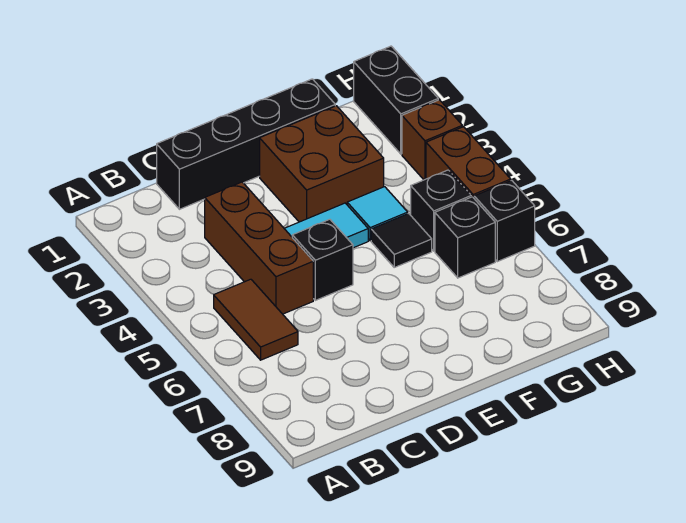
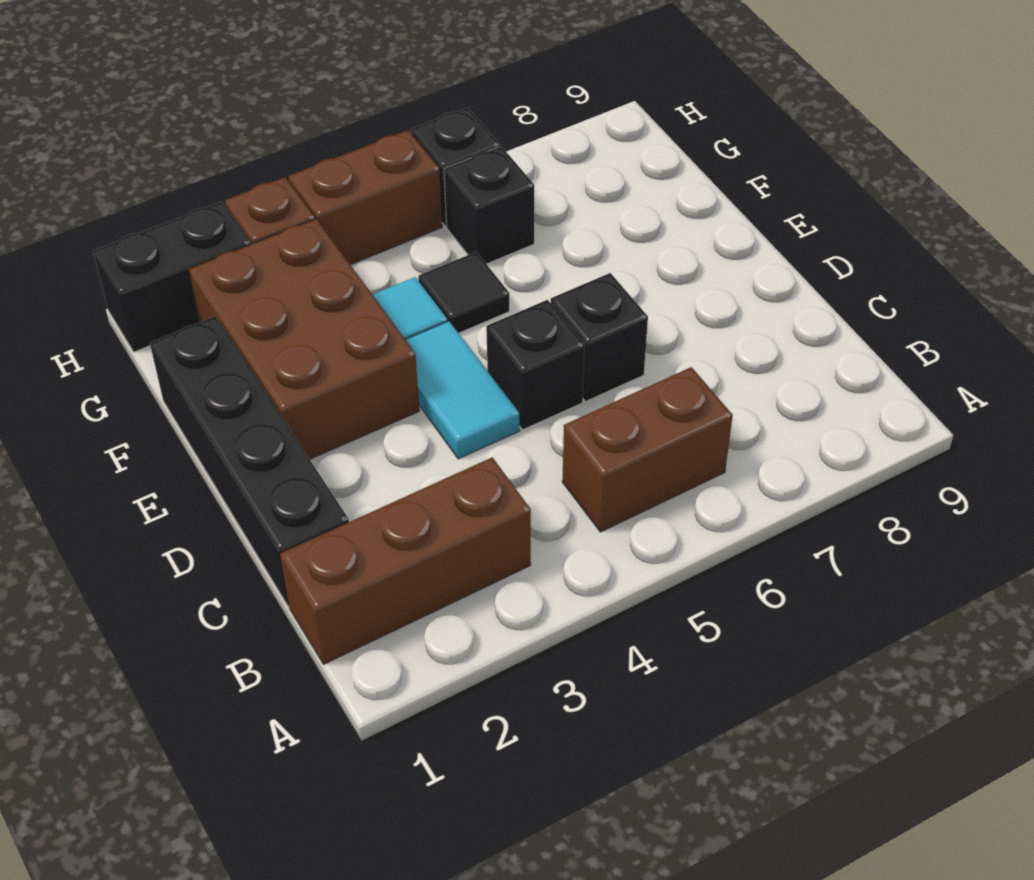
brown tile B5:B6 level 1 -> brown brick B5:B6 level 1
brown brick C3:C5 level 1 -> brown brick B1:B3 level 1
brown brick E2:F3 level 1 -> brown brick E2:G3 level 1
black brick G5 level 1 -> black brick D6 level 1

